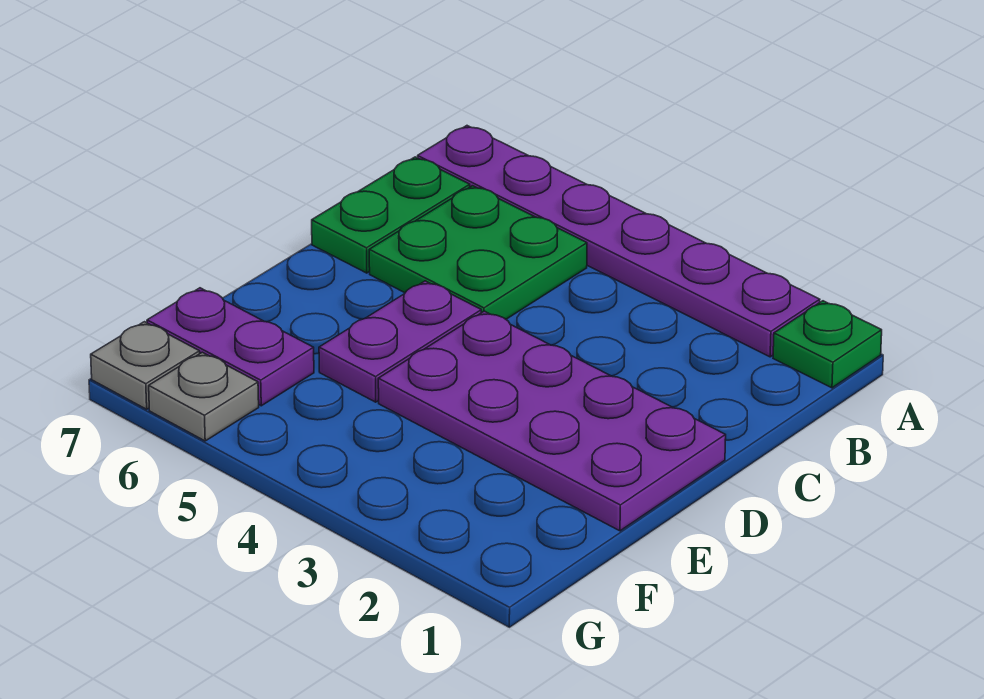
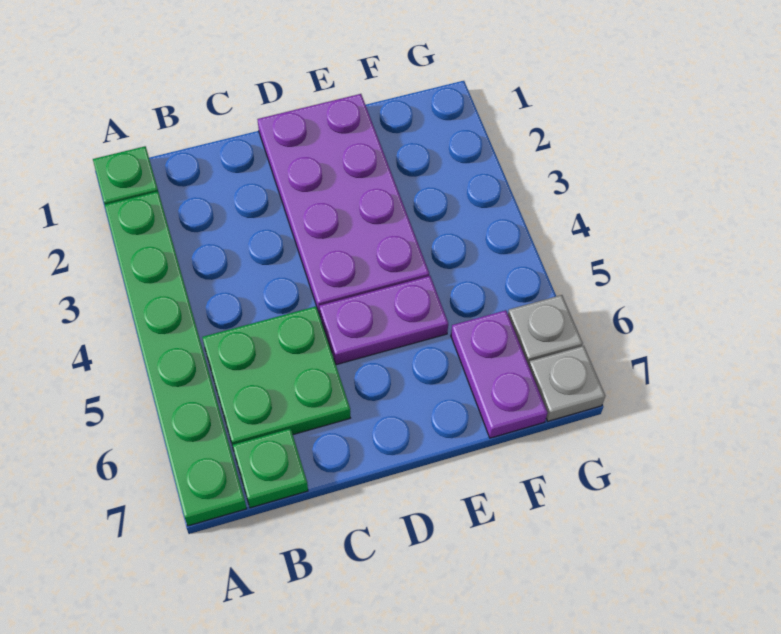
purple plate A2:A7 level 1 -> green plate A2:A7 level 1
green plate B7:C7 level 1 -> green plate B7 level 1

